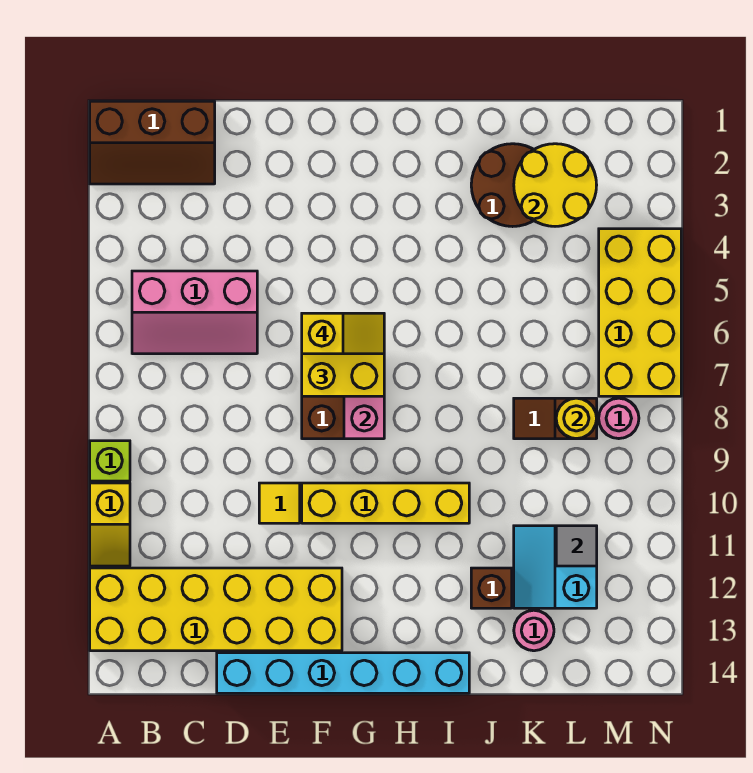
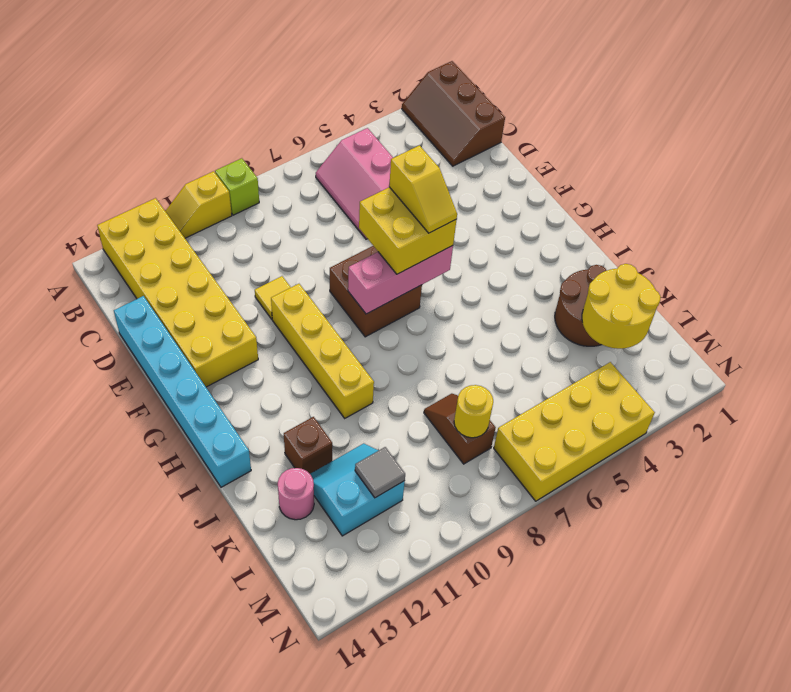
pink round brick M8 level 1 -> none

